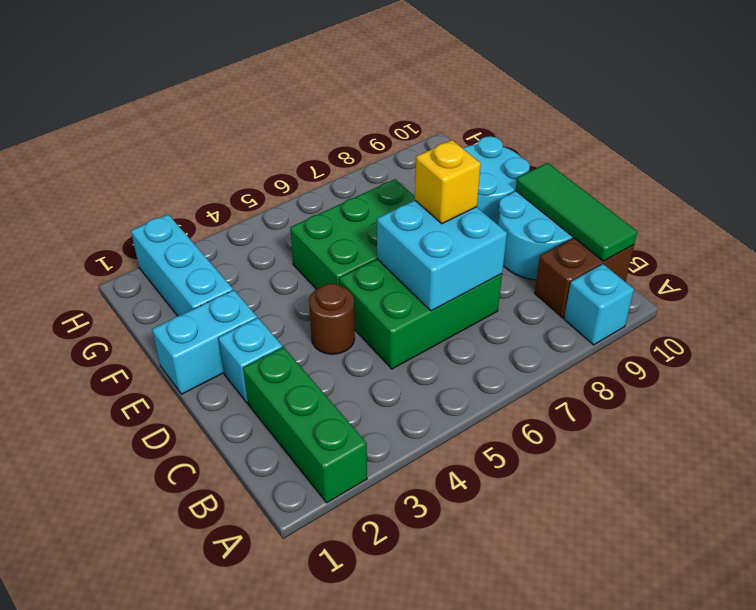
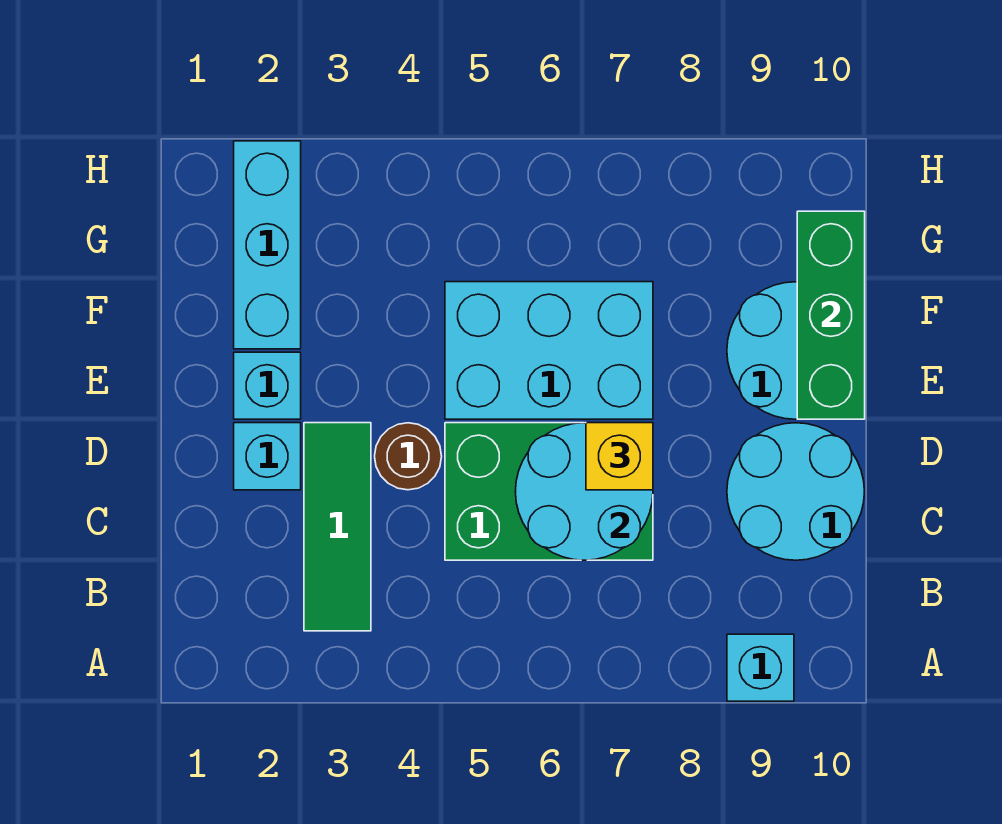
green brick A2:C2 level 1 -> green brick E10:G10 level 2
brown brick B9:B10 level 1 -> none
green tile B10:D10 level 2 -> green tile B3:D3 level 1
cyan brick C6:D7 level 2 -> cyan round brick C6:D7 level 2
cyan brick E1:E2 level 1 -> cyan brick E2 level 1
green brick E5:F7 level 1 -> cyan brick E5:F7 level 1

